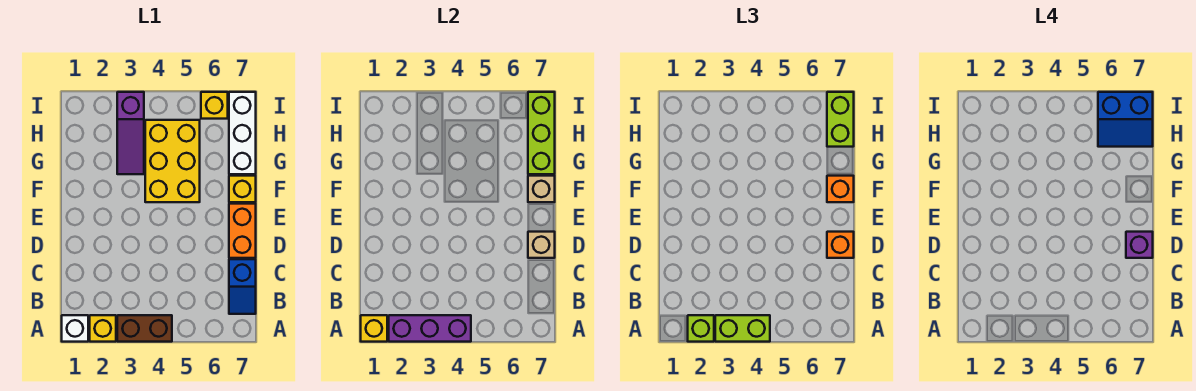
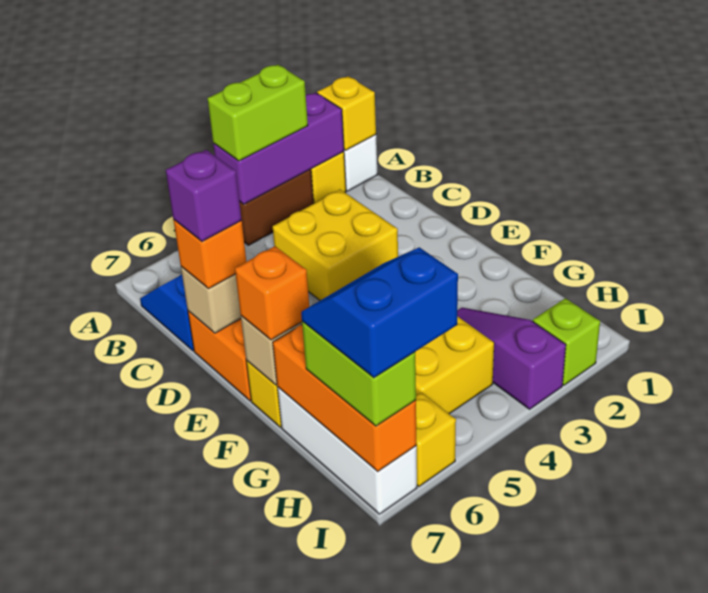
lime brick A2 level 3 -> lime brick I2 level 1
none -> yellow brick C3:D4 level 1
lime brick G7:I7 level 2 -> orange brick G7:I7 level 2

